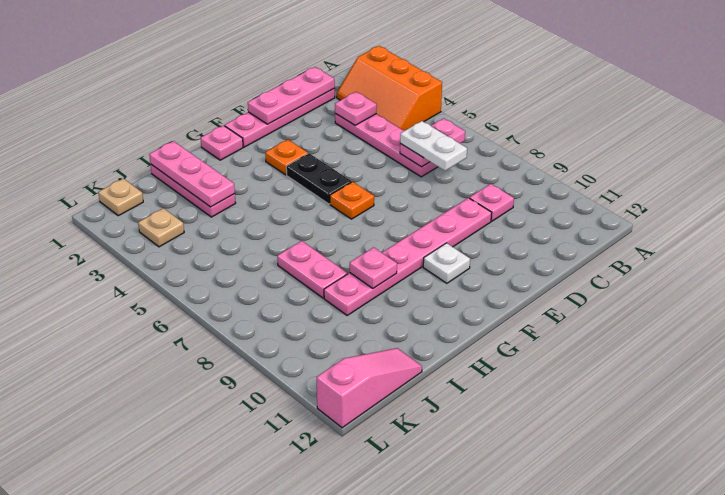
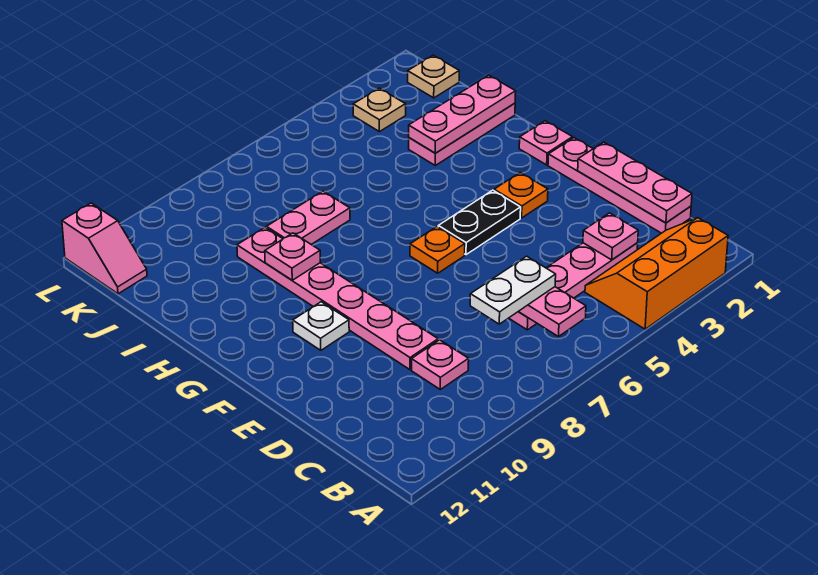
pink slope J12:L12 level 1 top L -> pink slope K12:L12 level 1 top L

